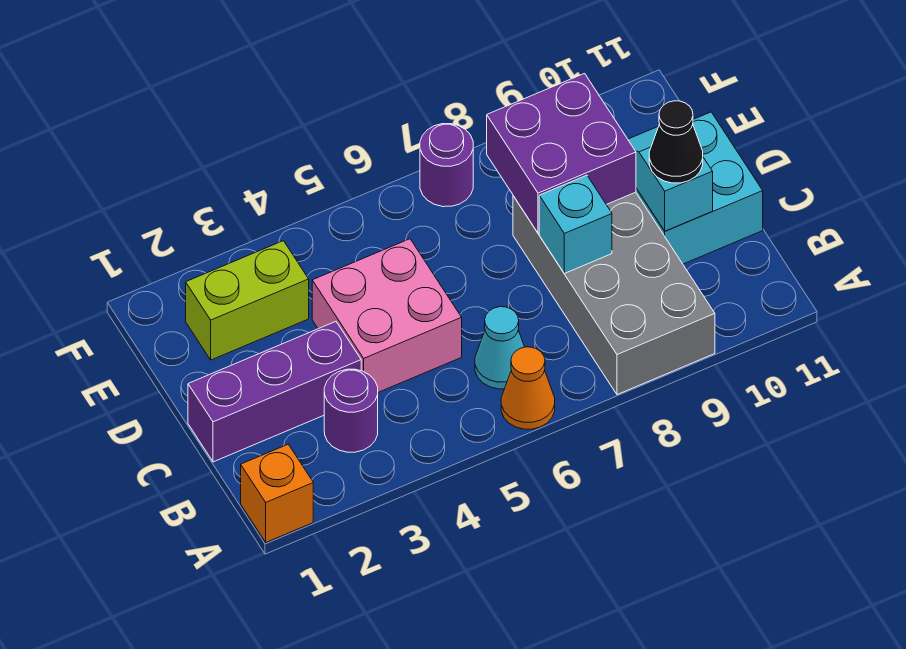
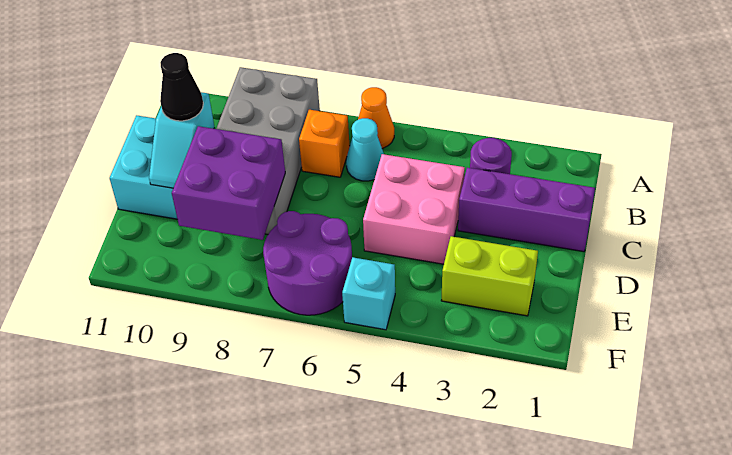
orange brick A1 level 1 -> orange brick B7 level 1
cyan brick C8 level 2 -> cyan brick F5 level 1
purple round brick F7 level 1 -> purple round brick E6:F7 level 1

